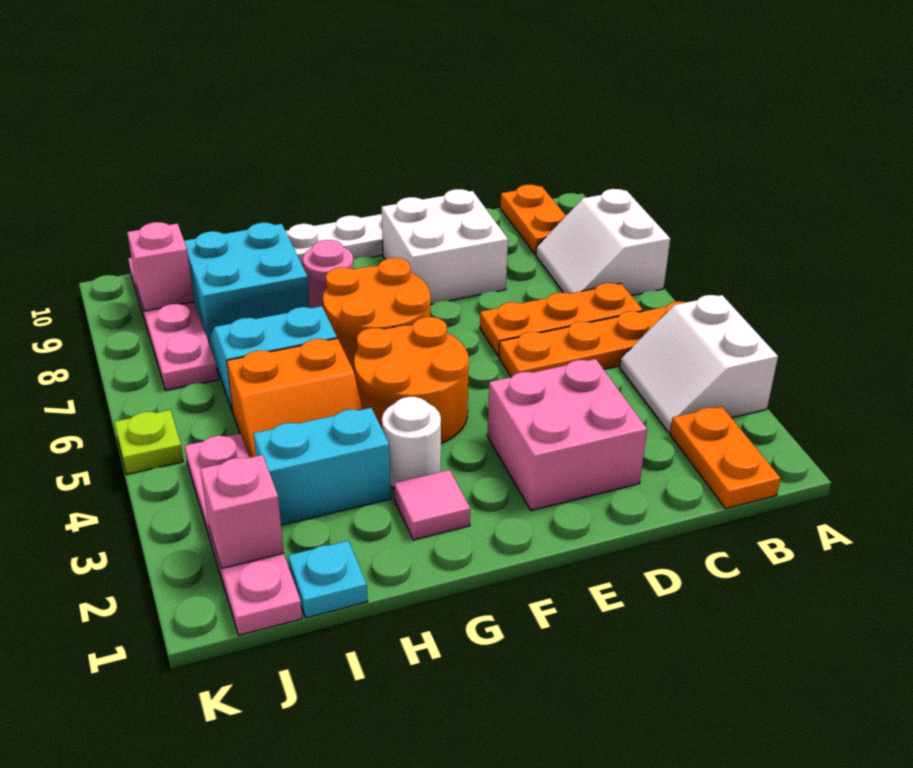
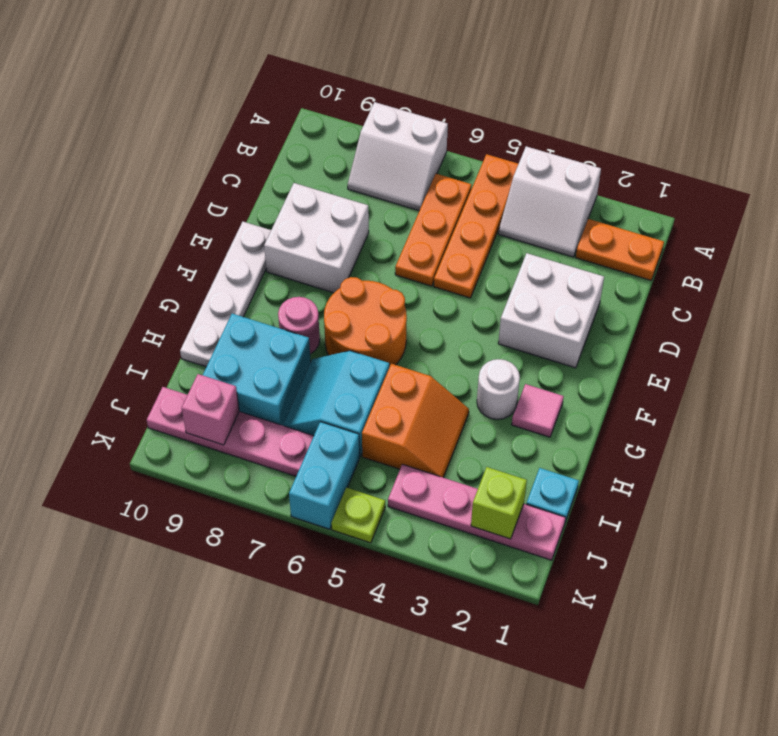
orange plate B9:B10 level 1 -> none
pink brick D2:E3 level 1 -> white brick D2:E3 level 1
orange round brick F4:G5 level 1 -> none
cyan brick H3:I3 level 1 -> cyan brick J6:K6 level 1
pink brick J2 level 2 -> lime brick J2 level 2

